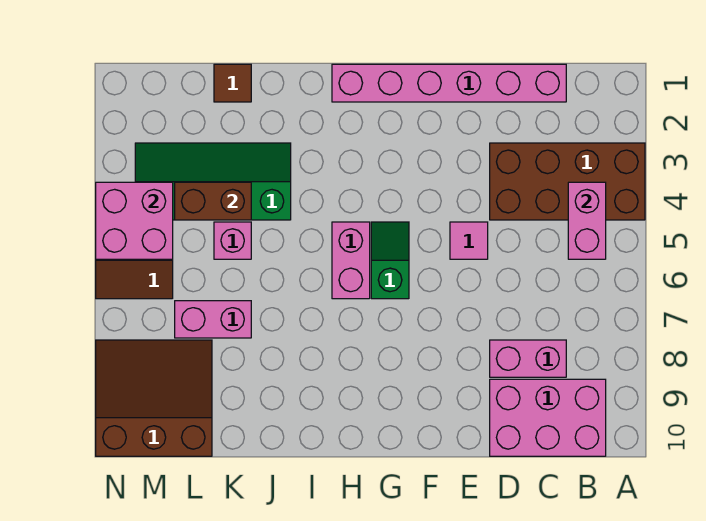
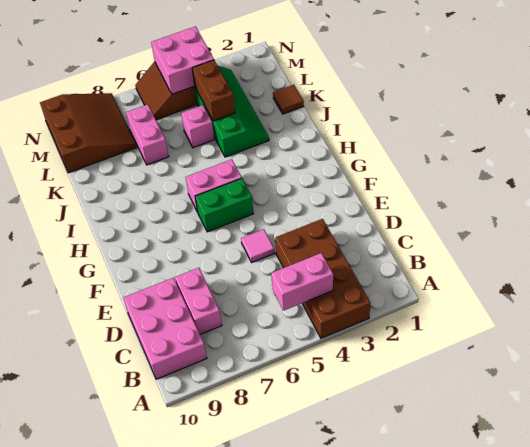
pink brick C1:H1 level 1 -> none
green slope G5:G6 level 1 top 6 -> green brick G5:G6 level 1

